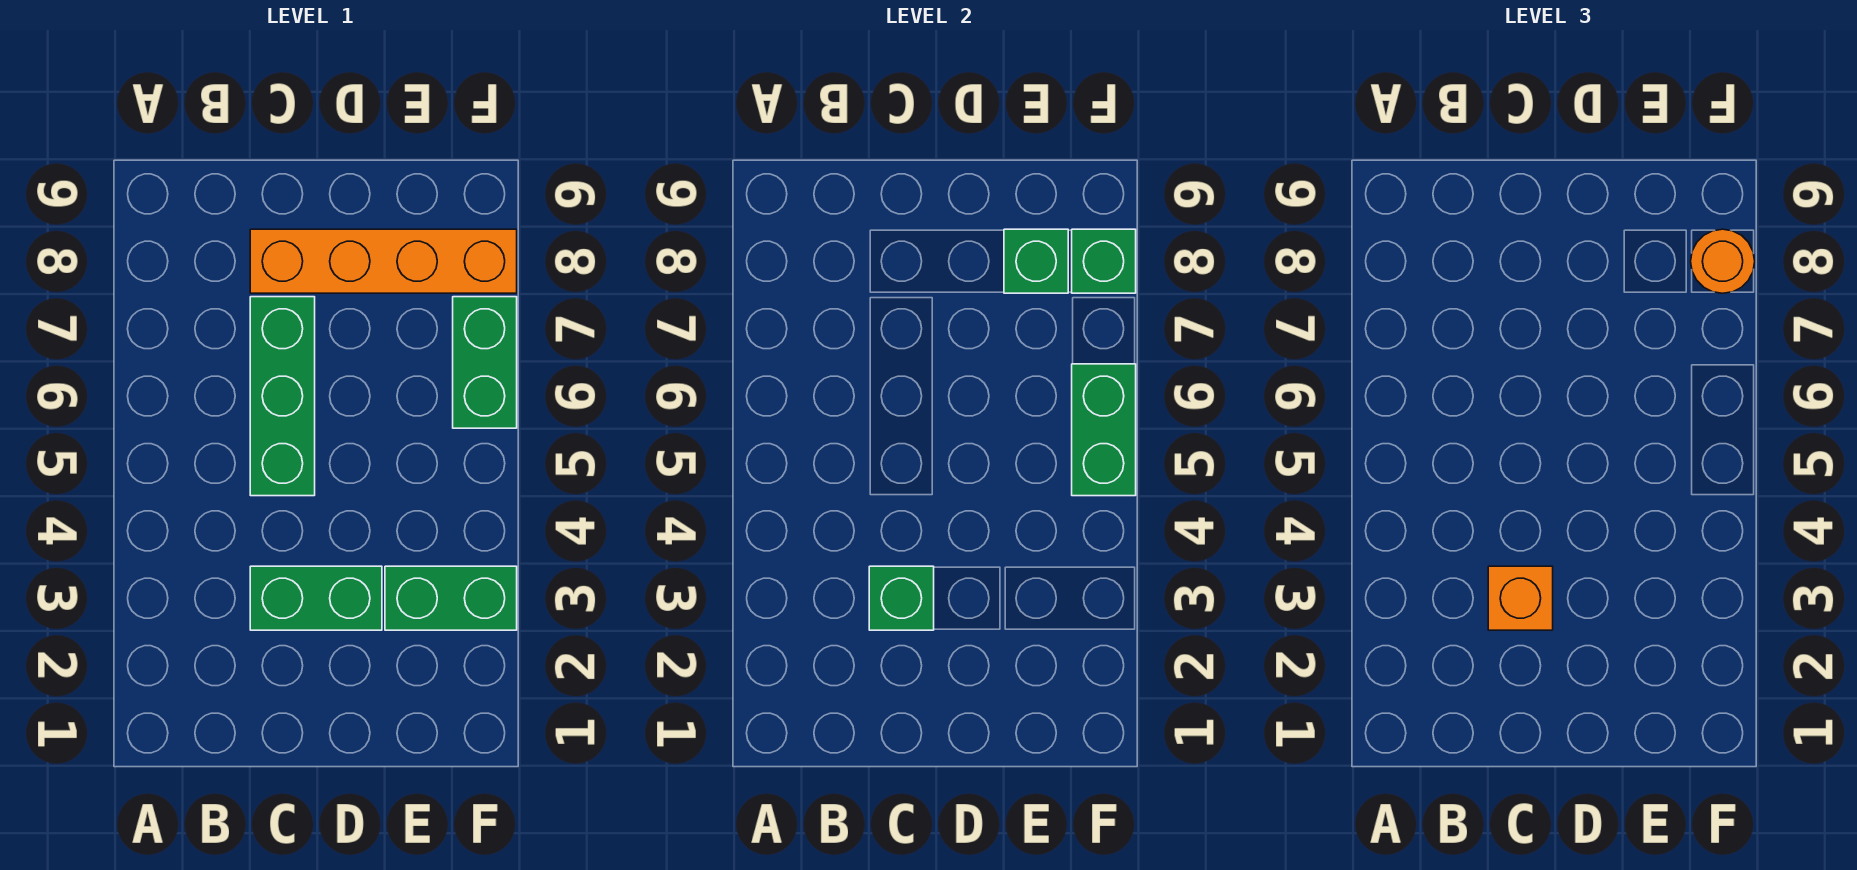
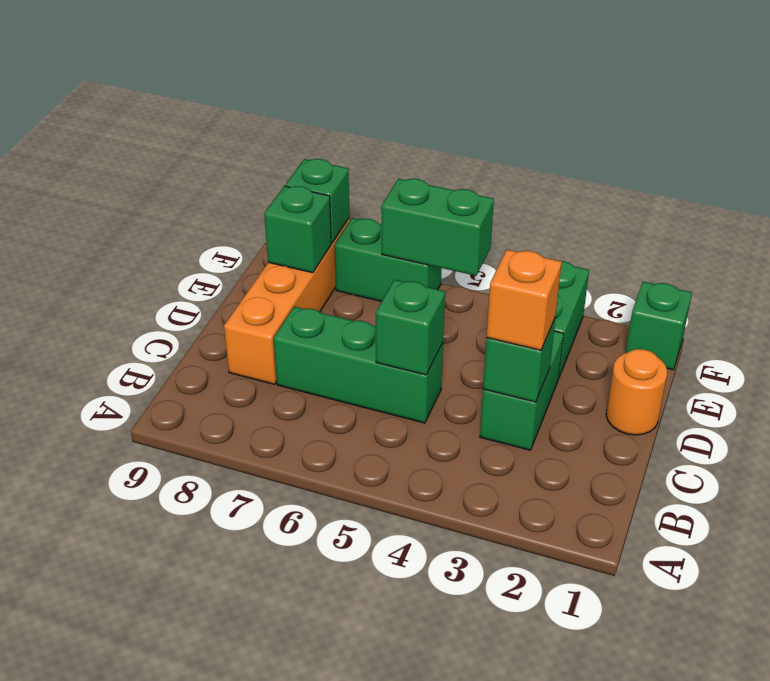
none -> green brick C5 level 2
none -> green brick F1 level 1
orange round brick F8 level 3 -> orange round brick D1 level 1

